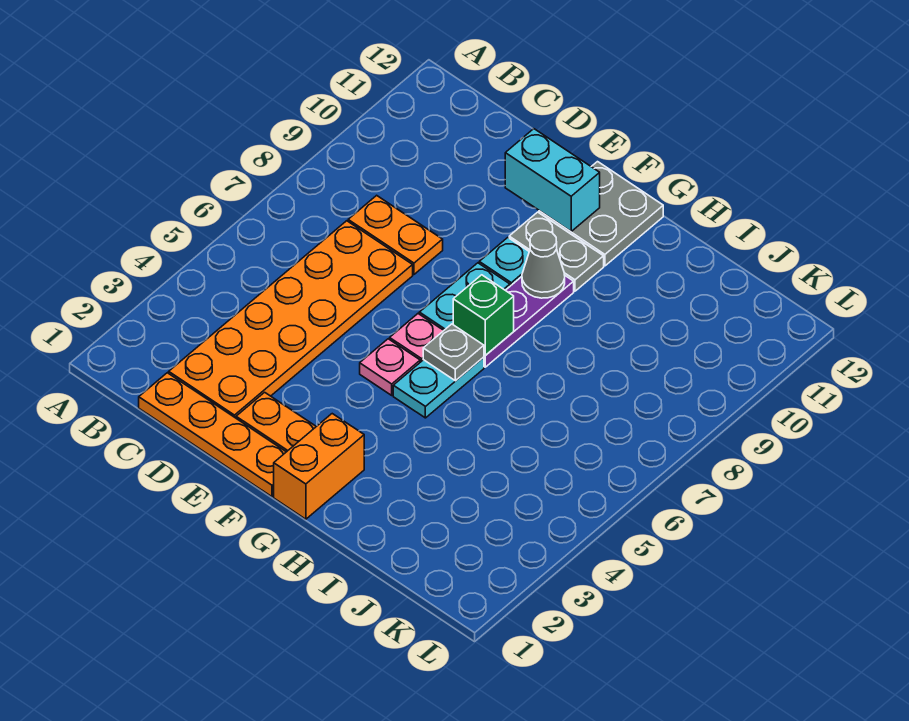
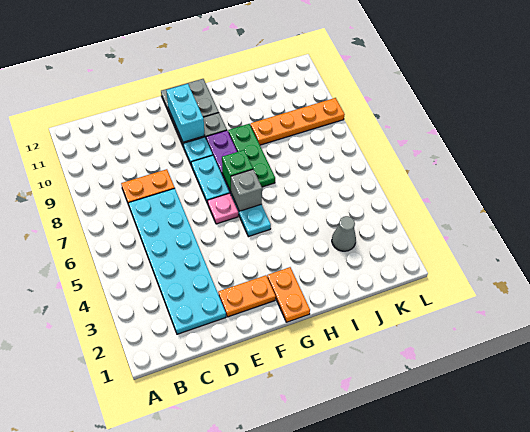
orange plate C1:F1 level 1 -> orange plate I9:L9 level 1
orange plate C2:D7 level 1 -> cyan plate C2:D7 level 1
cyan brick E11:F11 level 2 -> cyan brick F10:F11 level 2
pink plate F5 level 1 -> none
orange brick G1:G2 level 1 -> orange plate G1:G2 level 1
grey plate G6 level 2 -> grey brick G6 level 2
grey cone G9 level 2 -> grey cone J3 level 1
none -> green plate H7:H9 level 1

